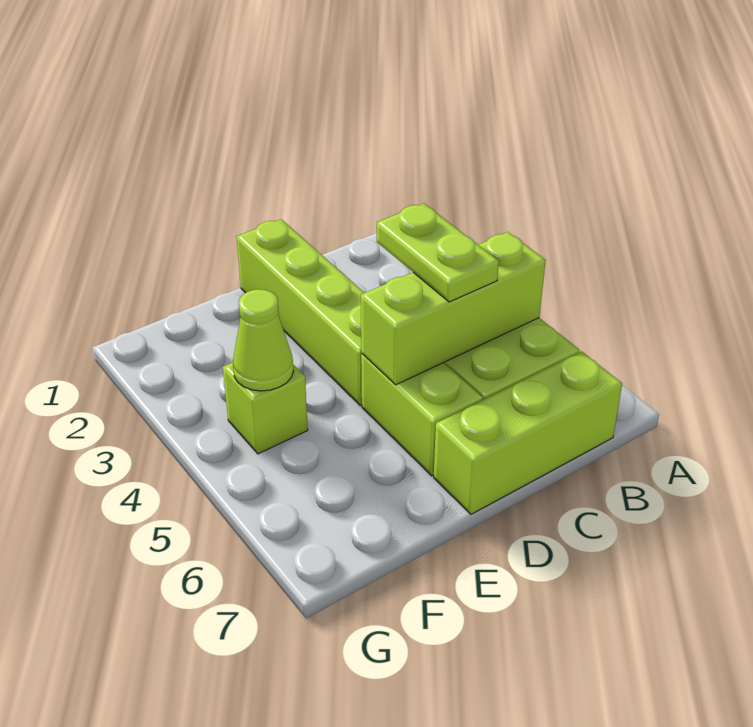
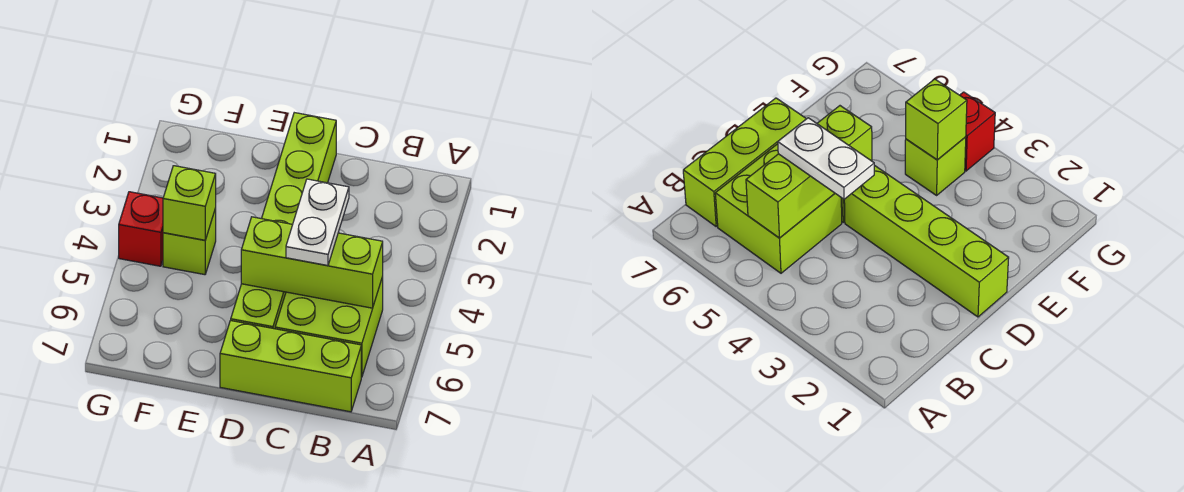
lime plate C4:C5 level 3 -> white plate C4:C5 level 3
lime cone F4 level 2 -> lime brick F4 level 2
none -> red brick G4 level 1

